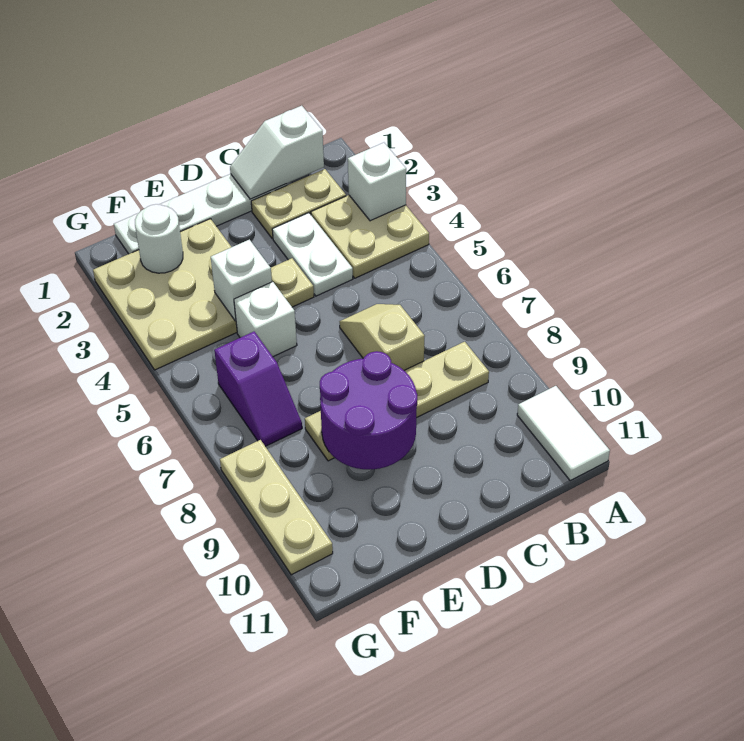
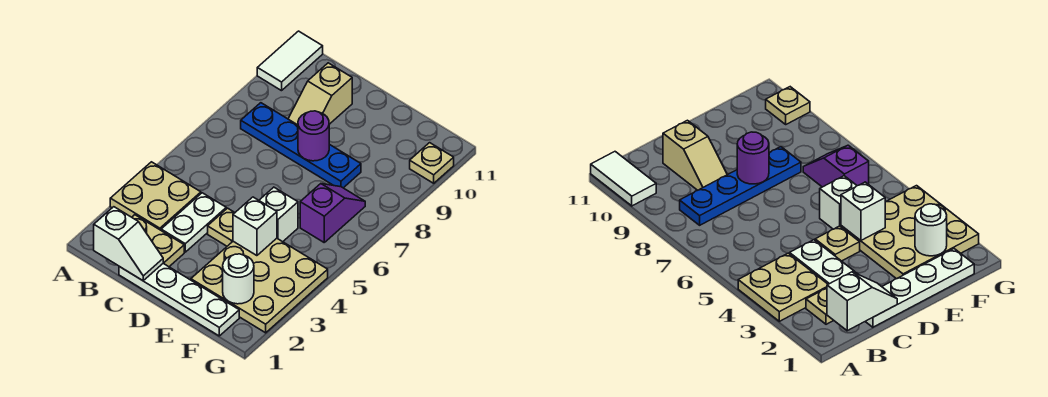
white brick A3 level 2 -> none
tan plate B8:E8 level 1 -> blue plate B8:E8 level 1
tan slope C6:C7 level 1 top 7 -> tan slope C9:C10 level 1 top 10
purple round brick D8:E9 level 2 -> purple round brick D8 level 2
tan plate G8:G10 level 1 -> tan plate G10 level 1

